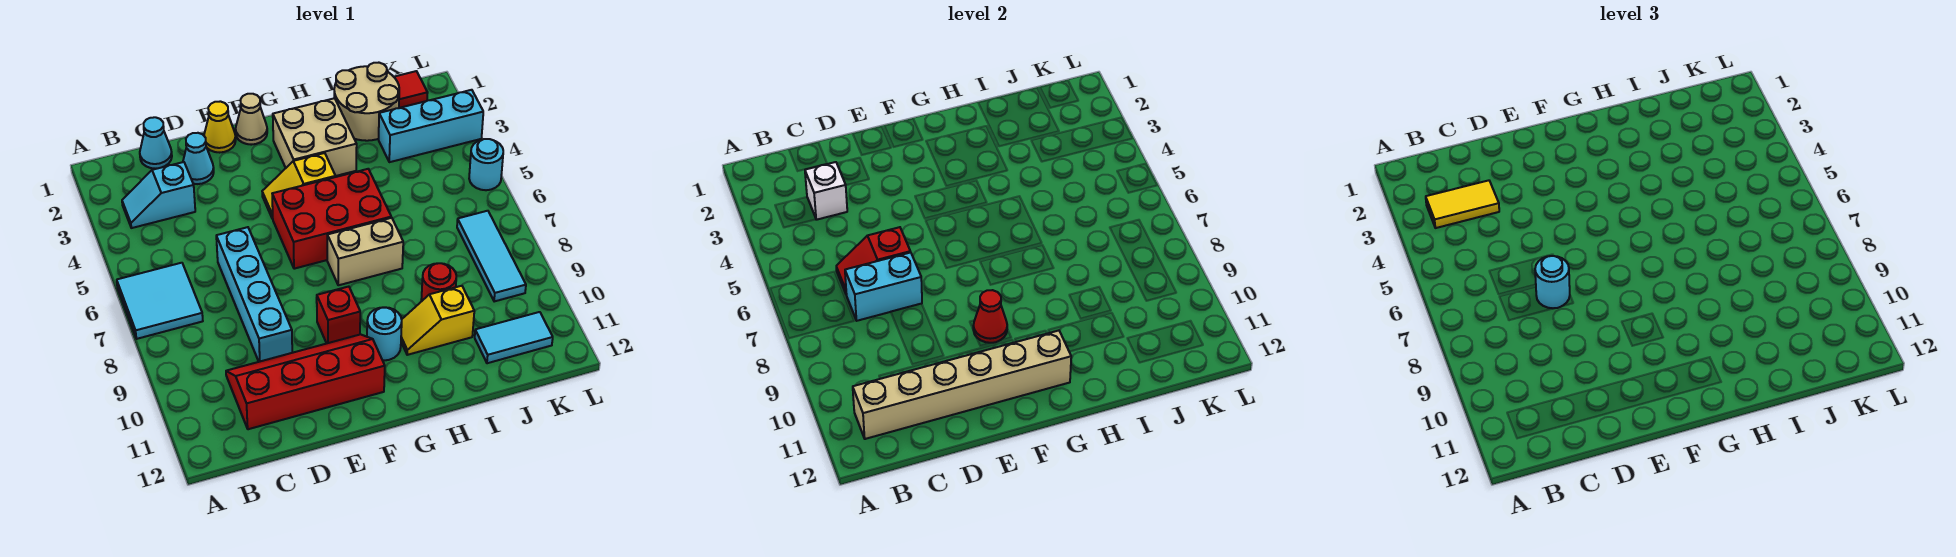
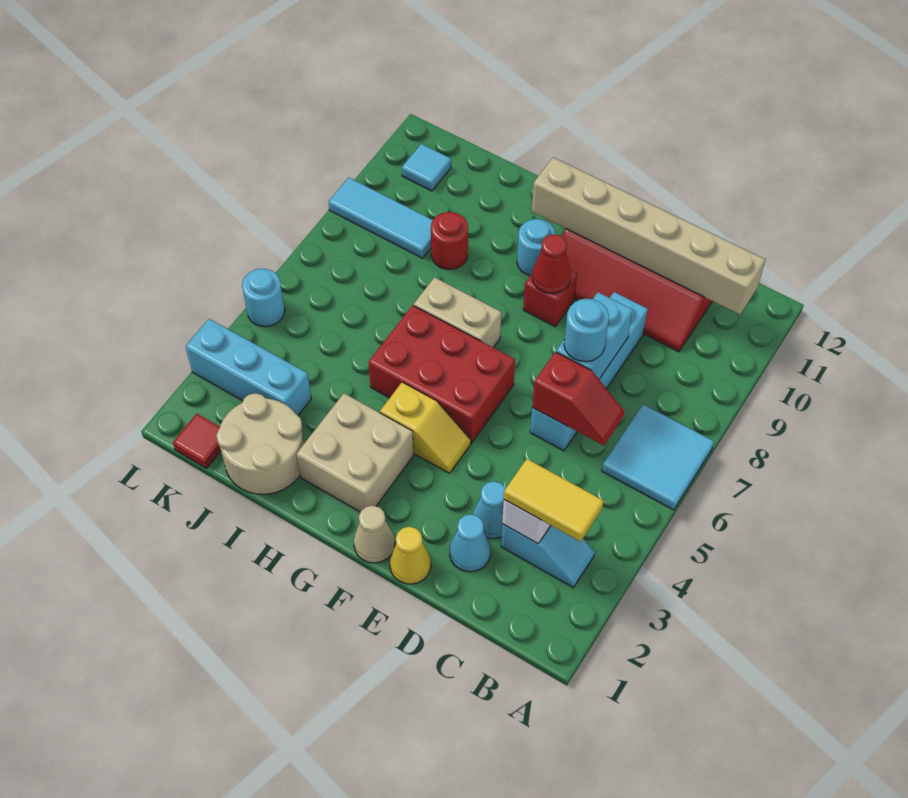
cyan cone C1 level 1 -> cyan cone D3 level 1
cyan brick C7:D7 level 2 -> cyan brick D7:D8 level 2
yellow slope H10:I10 level 1 top I -> none
cyan tile J11:K11 level 1 -> cyan tile K11 level 1
cyan tile K7:K9 level 1 -> cyan tile J9:L9 level 1

